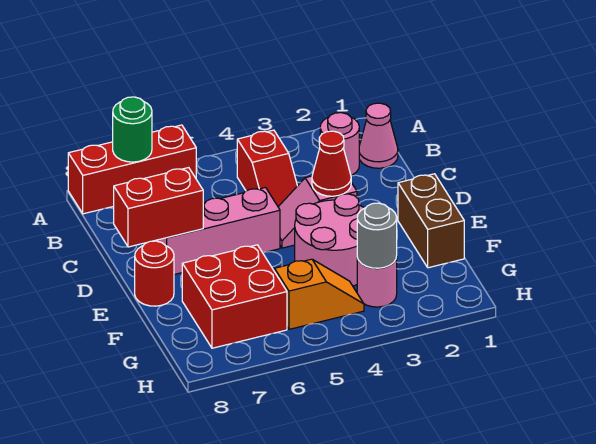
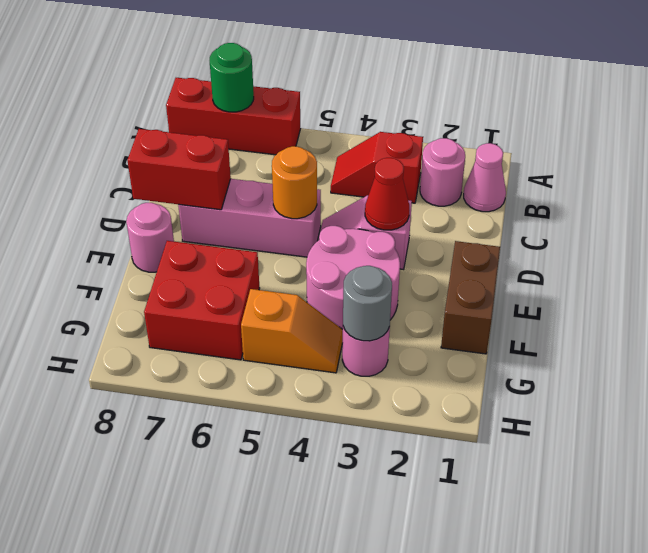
red slope B4:C4 level 1 top B -> red slope B3:B4 level 1 top 3
none -> orange round brick D5 level 2
red round brick E8 level 1 -> pink round brick E8 level 1

